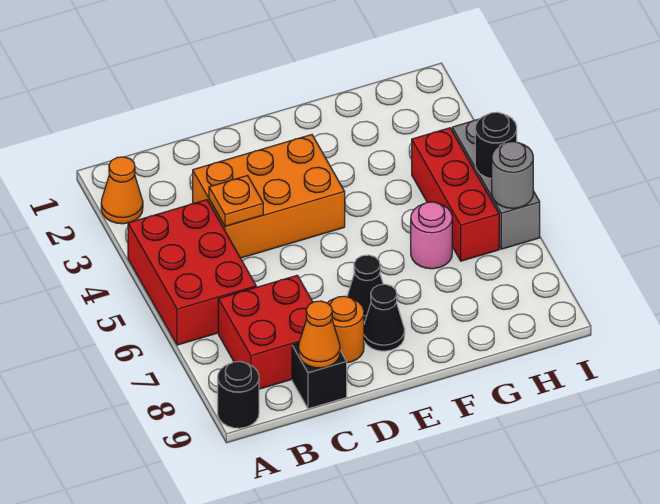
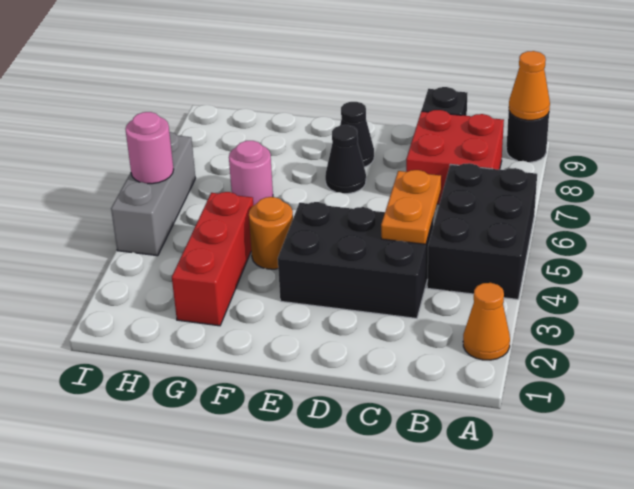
red brick A4:B6 level 1 -> black brick A4:B6 level 1
orange brick C3:E4 level 1 -> black brick C3:E4 level 1
orange plate C4 level 2 -> orange plate C4:C5 level 2
orange cone C9 level 2 -> orange cone A9 level 2
orange round brick D8 level 1 -> orange round brick F4 level 1
red brick H4:H6 level 1 -> red brick G2:G4 level 1
black round brick I5 level 2 -> pink round brick I5 level 2
grey round brick I6 level 2 -> none

